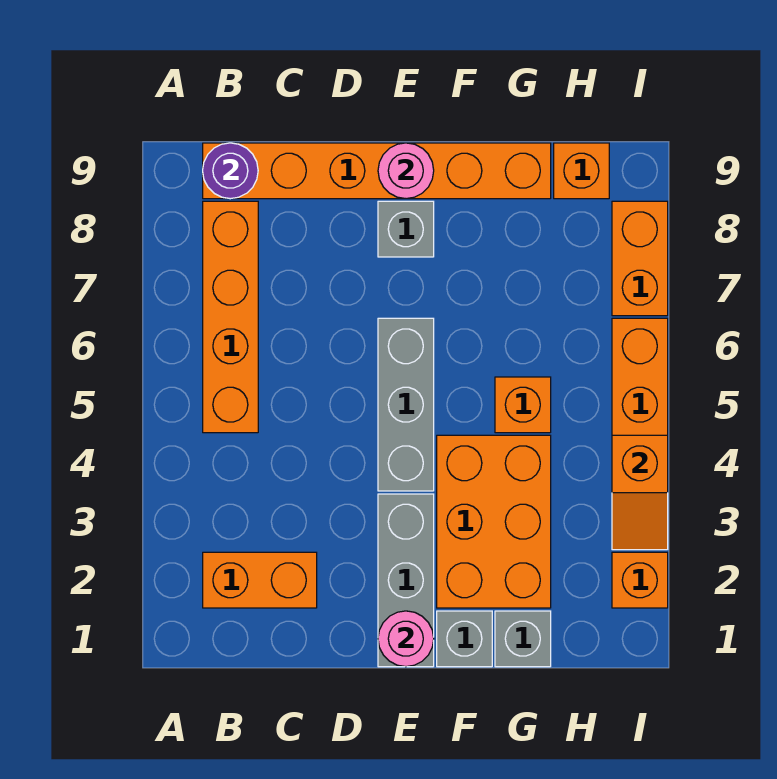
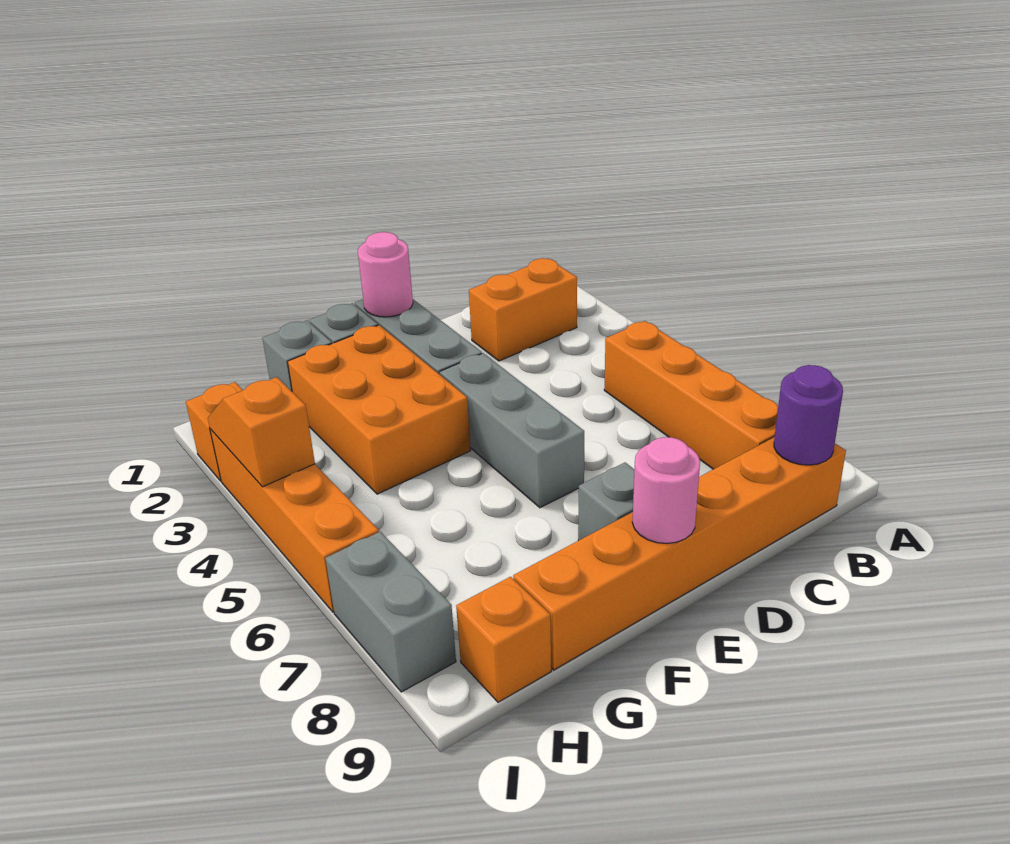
orange brick G5 level 1 -> none
orange brick I7:I8 level 1 -> grey brick I7:I8 level 1

